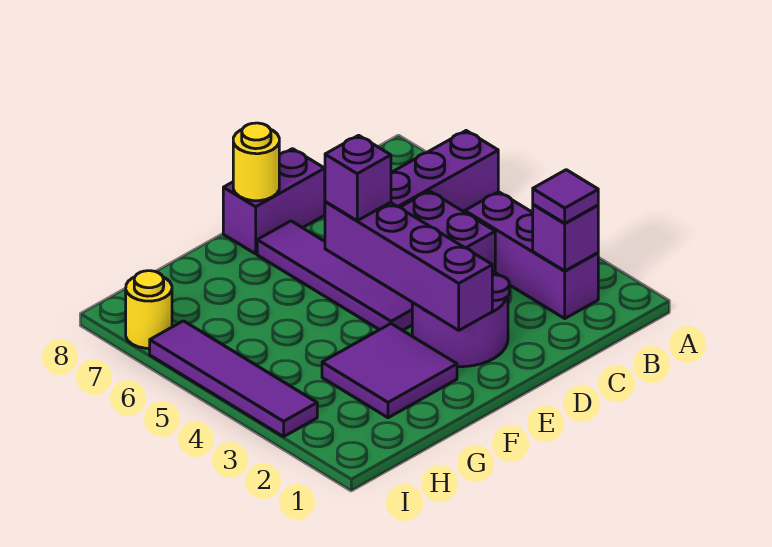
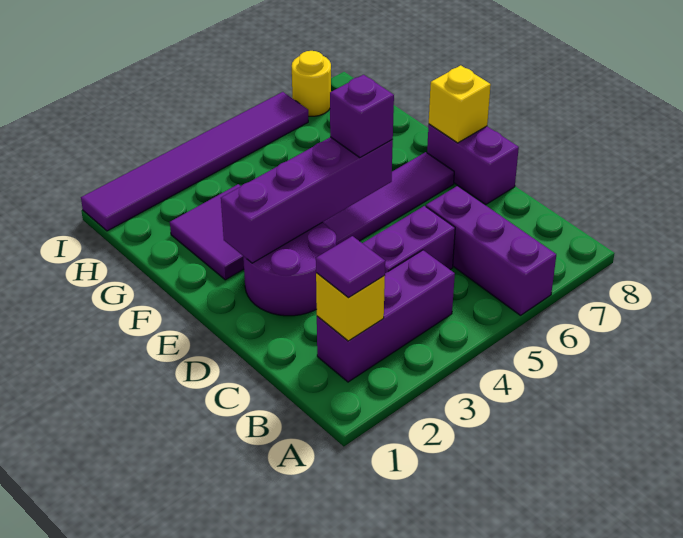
purple brick B2 level 2 -> yellow brick B2 level 2
yellow round brick E8 level 2 -> yellow brick E8 level 2
purple tile I3:I6 level 1 -> purple tile I1:I6 level 1

